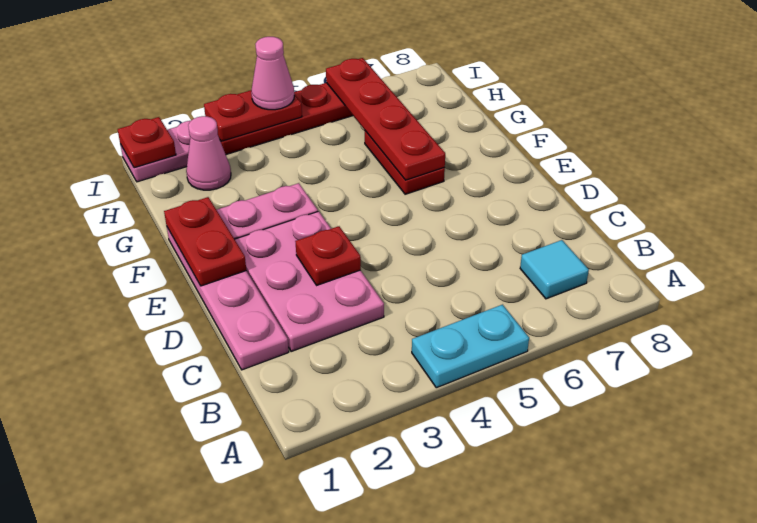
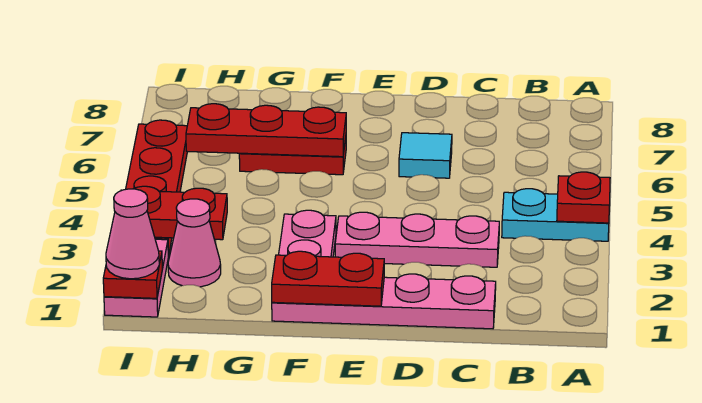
cyan plate A4:A5 level 1 -> cyan plate A4:B4 level 1
cyan tile B7 level 1 -> cyan tile D6 level 1
pink plate C2:E3 level 1 -> pink plate C3:E3 level 1
red plate D3 level 2 -> red plate A4 level 2
red plate F6:I6 level 2 -> red plate F6:H6 level 2
red plate I3:I4 level 2 -> red plate H3:I3 level 2
pink cone I4 level 3 -> pink cone I1 level 3

